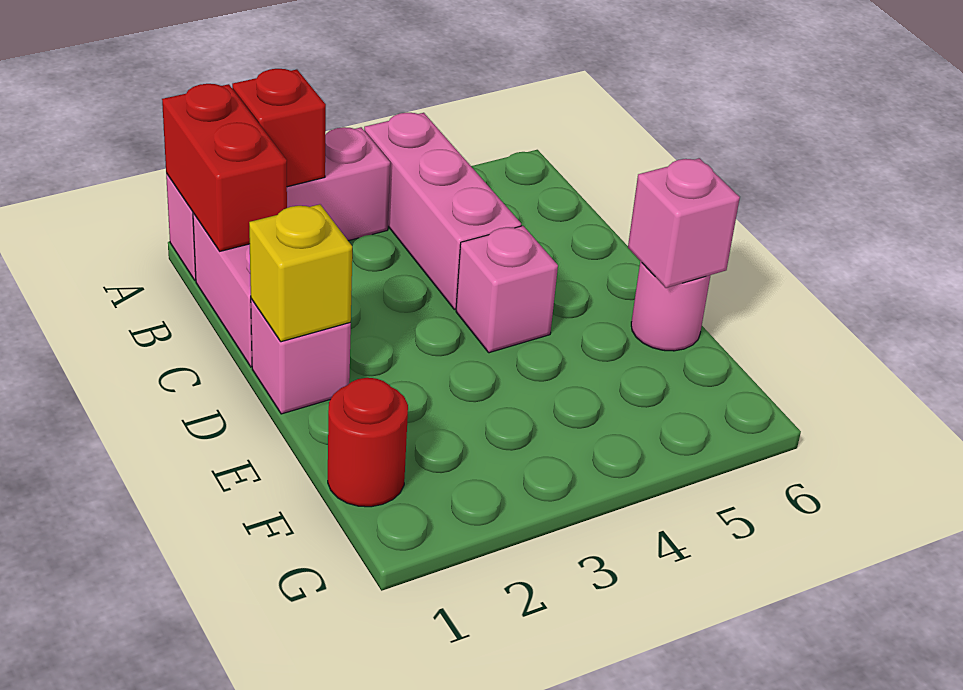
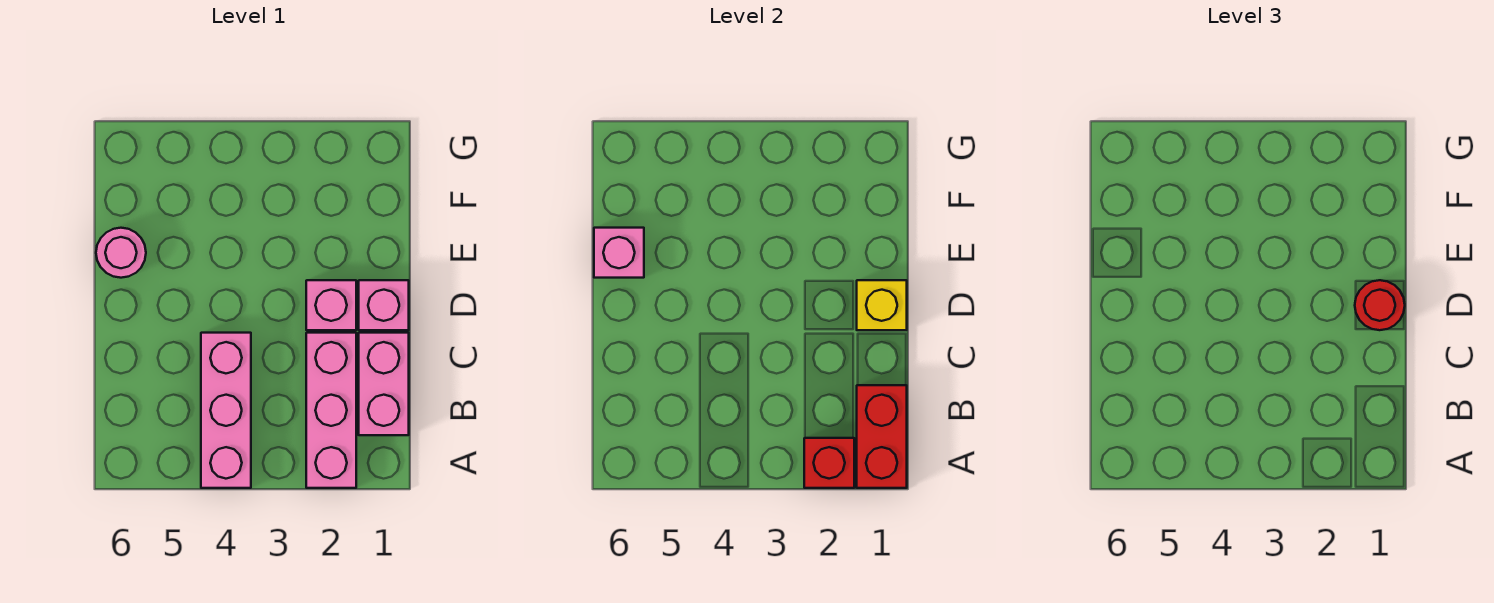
pink brick A1:A3 level 1 -> pink brick A2:C2 level 1
pink brick D4 level 1 -> pink brick D2 level 1
red round brick F1 level 1 -> red round brick D1 level 3

